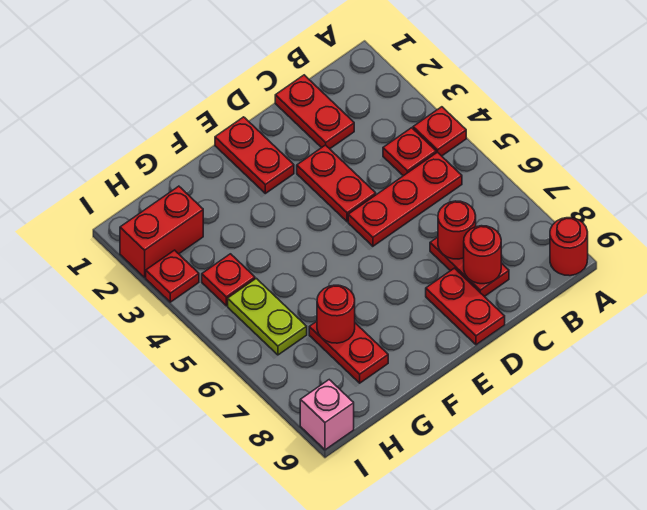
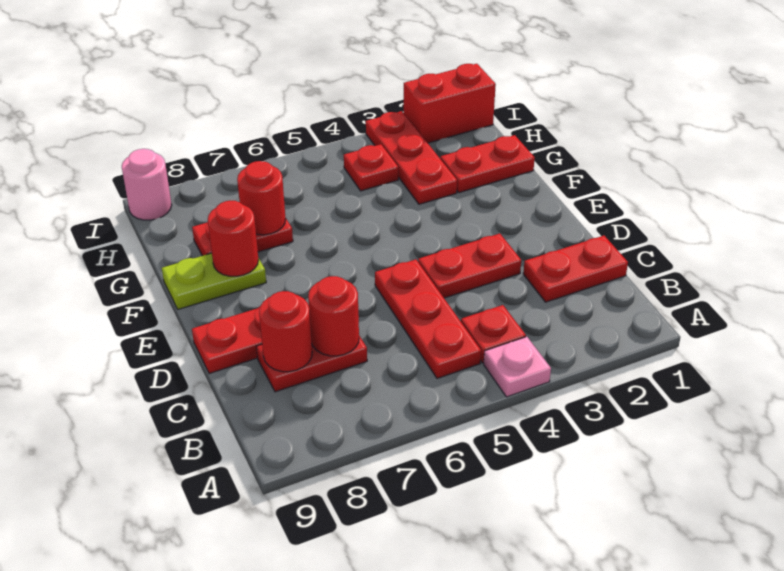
red plate A4 level 1 -> pink plate A4 level 1
red round brick A9 level 1 -> red round brick F8 level 2
red plate E1:E2 level 1 -> red plate G1:G2 level 1
red brick H2:I2 level 1 -> red brick I1:I2 level 1
lime plate H5:H6 level 1 -> lime plate F8:F9 level 1
red plate I3 level 1 -> red plate G3:I3 level 1
pink brick I9 level 1 -> pink round brick I9 level 1

